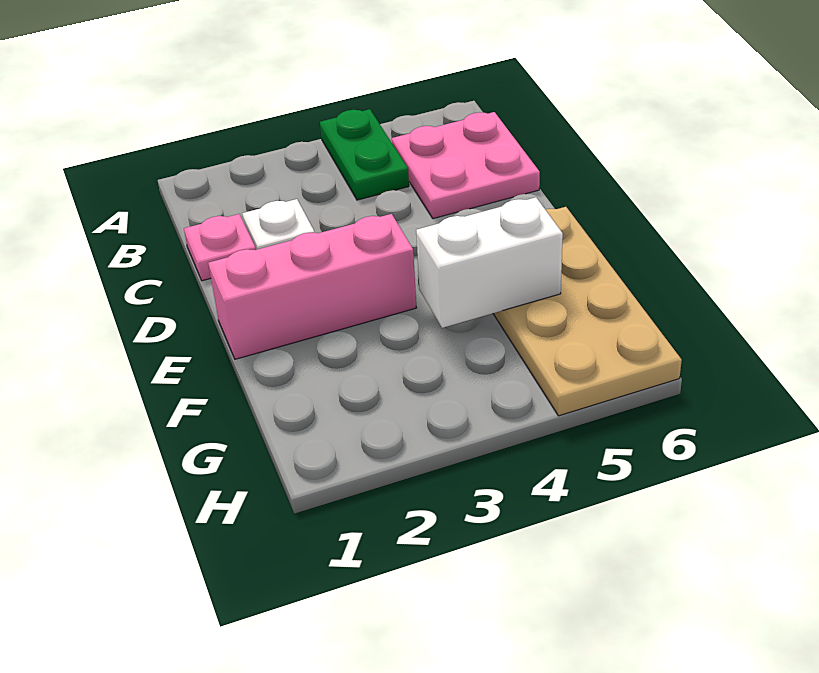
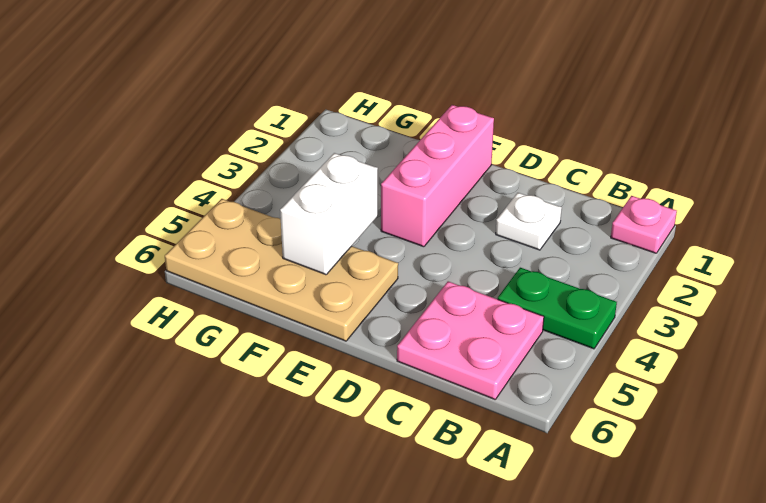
pink plate C1 level 1 -> pink plate A1 level 1

